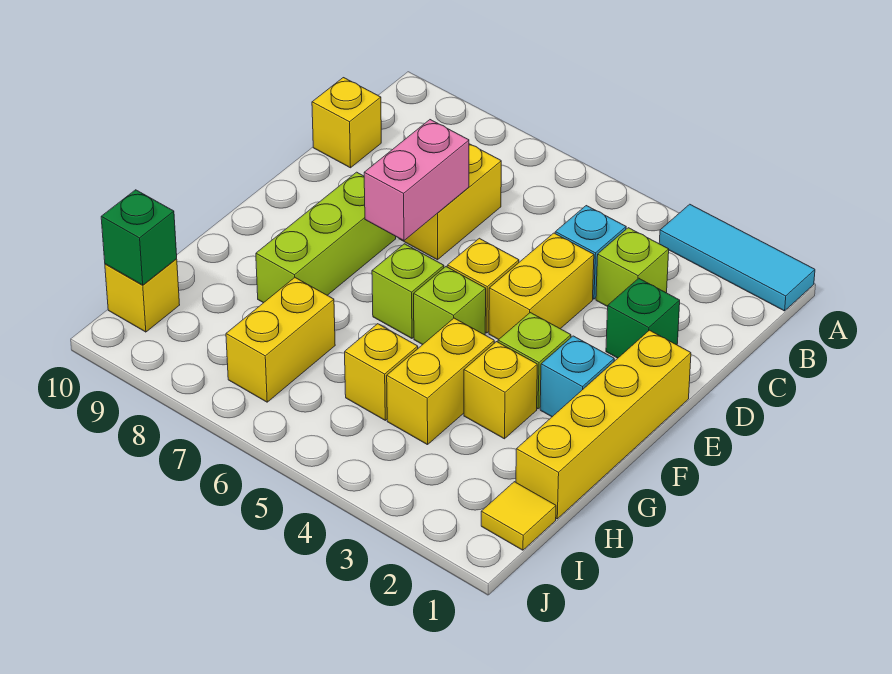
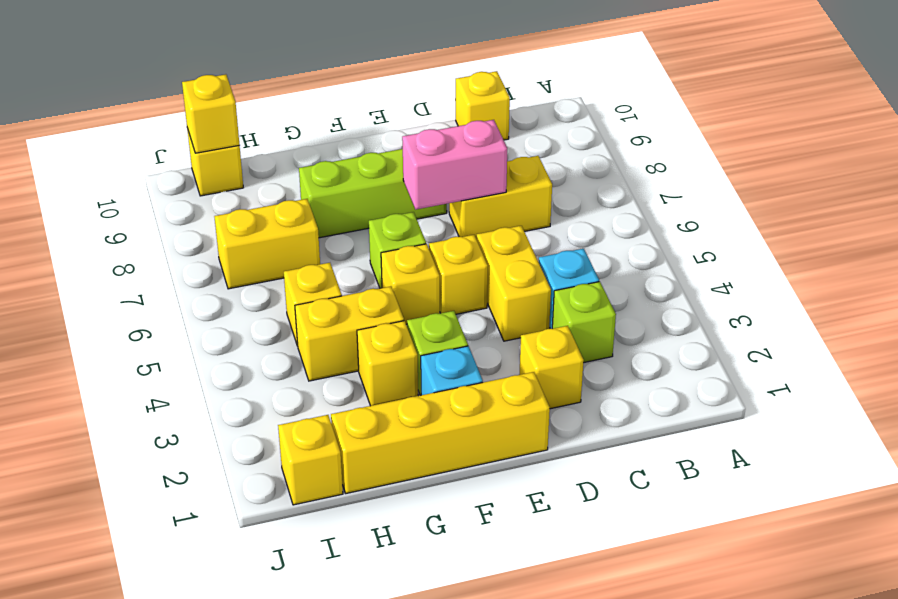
cyan tile A1:A3 level 1 -> none
green brick D2 level 1 -> yellow brick D2 level 1
yellow brick D4:E4 level 1 -> yellow brick D4:D5 level 1
lime brick F5 level 1 -> yellow brick F5 level 1
yellow tile I1 level 1 -> yellow brick I1 level 1
green brick I10 level 2 -> yellow brick I10 level 2

